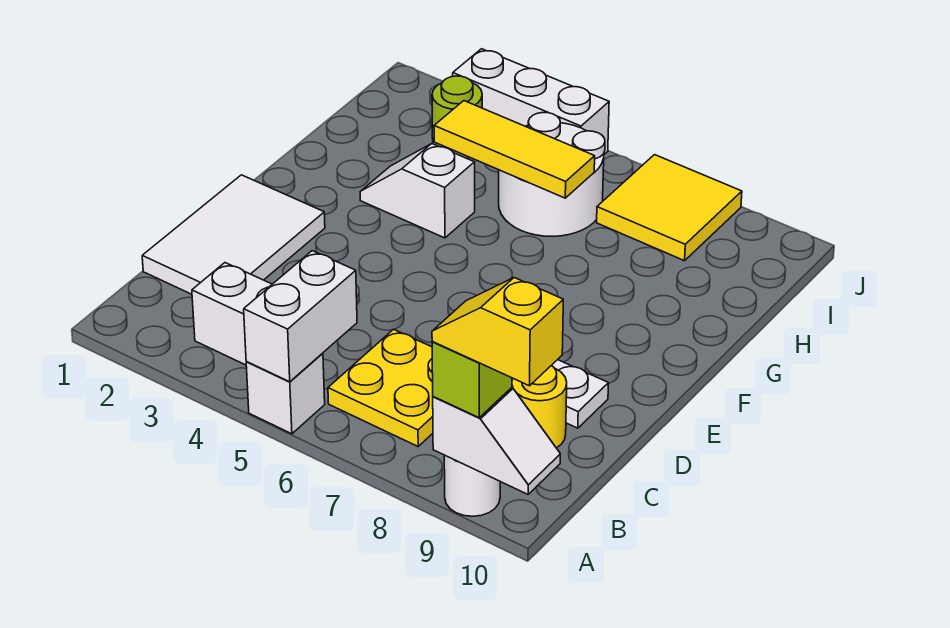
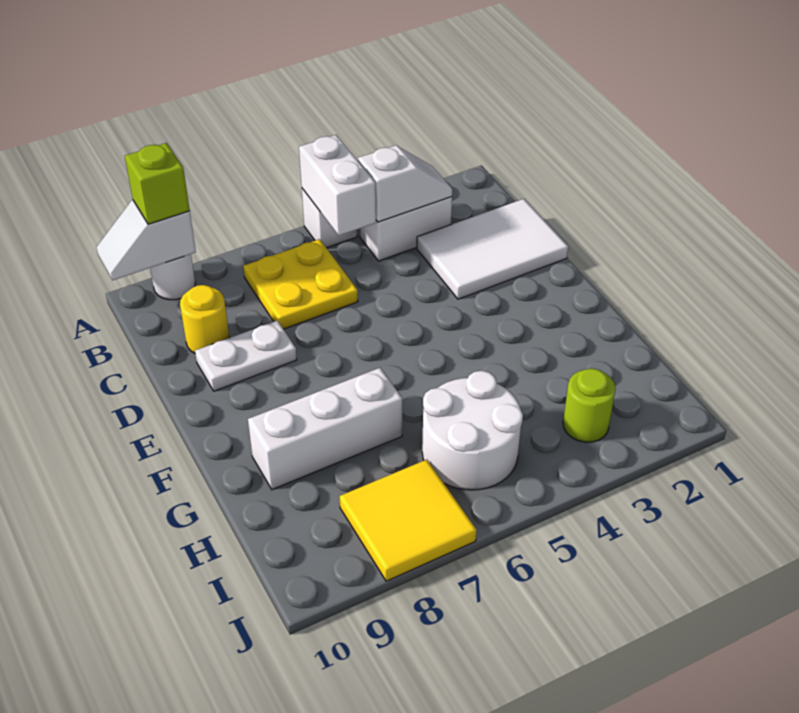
yellow slope A9:A10 level 4 top 10 -> none
white tile C1:E2 level 1 -> white tile C1:D3 level 1
white slope G3:G4 level 1 top 4 -> white slope B3:B4 level 2 top 4
yellow tile H4:H6 level 2 -> none
white brick J3:J5 level 1 -> white brick G7:G9 level 1

